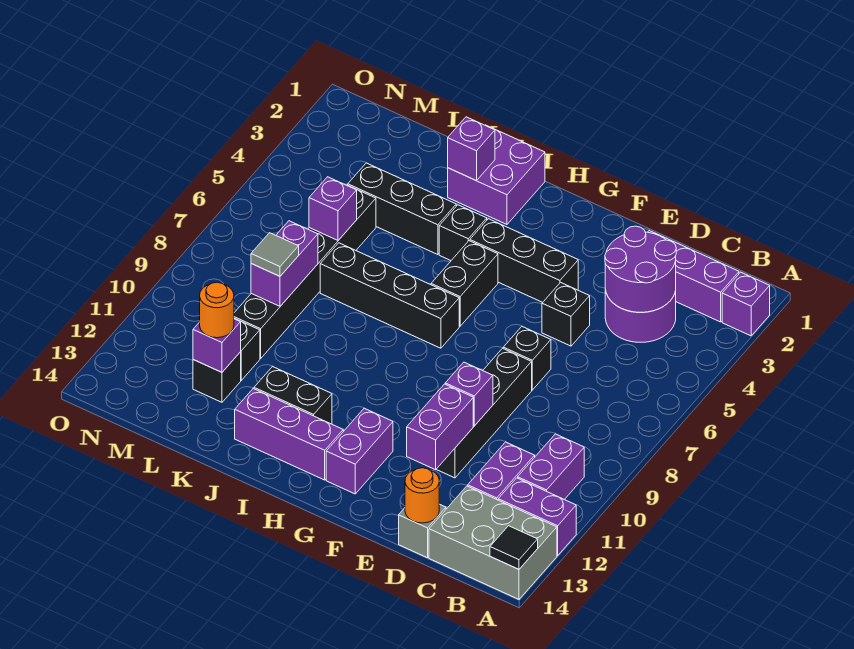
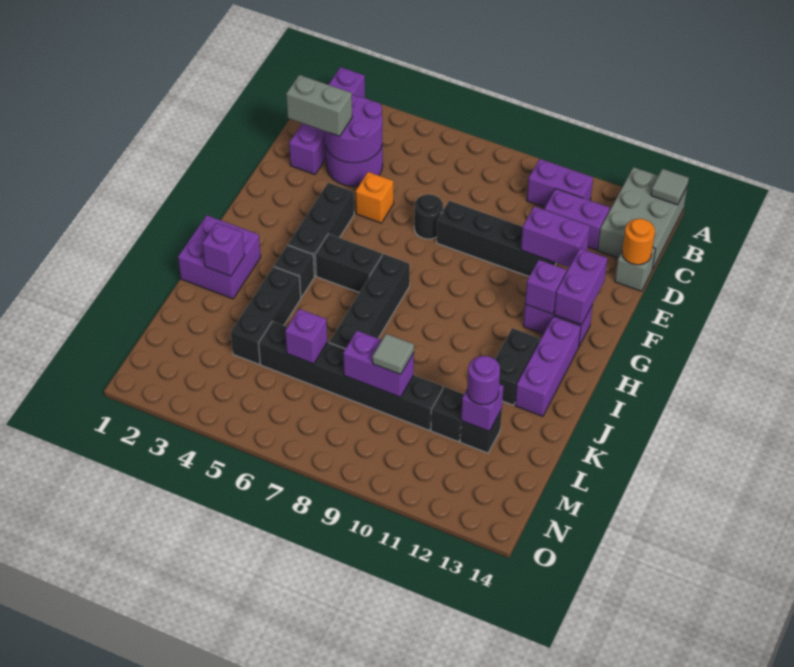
purple brick A12:B12 level 1 -> purple brick F13:G13 level 2
black tile A14 level 2 -> grey tile A14 level 2
none -> grey brick D2:D3 level 3
black brick E5 level 1 -> orange brick E5 level 1
black brick E7 level 1 -> black round brick E7 level 1
purple brick E10 level 2 -> purple brick G12 level 2
orange round brick L12 level 3 -> purple round brick L12 level 3

